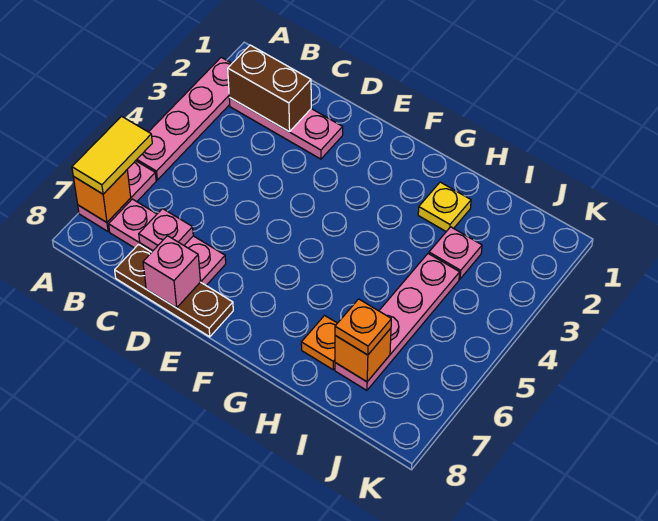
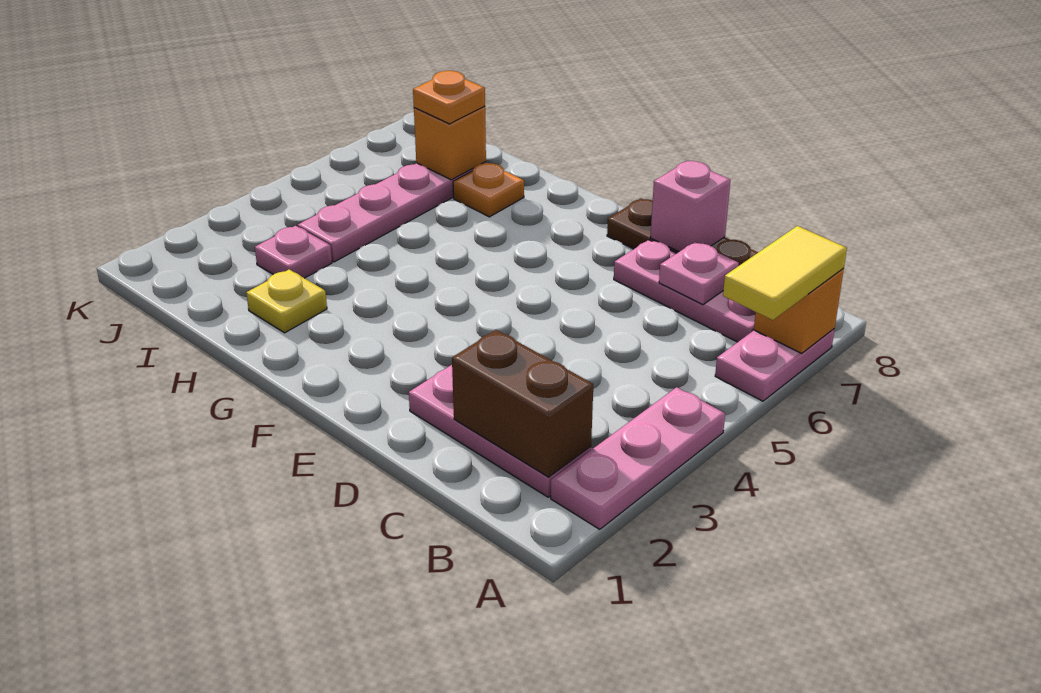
pink plate A2:A5 level 1 -> pink plate A2:A4 level 1

